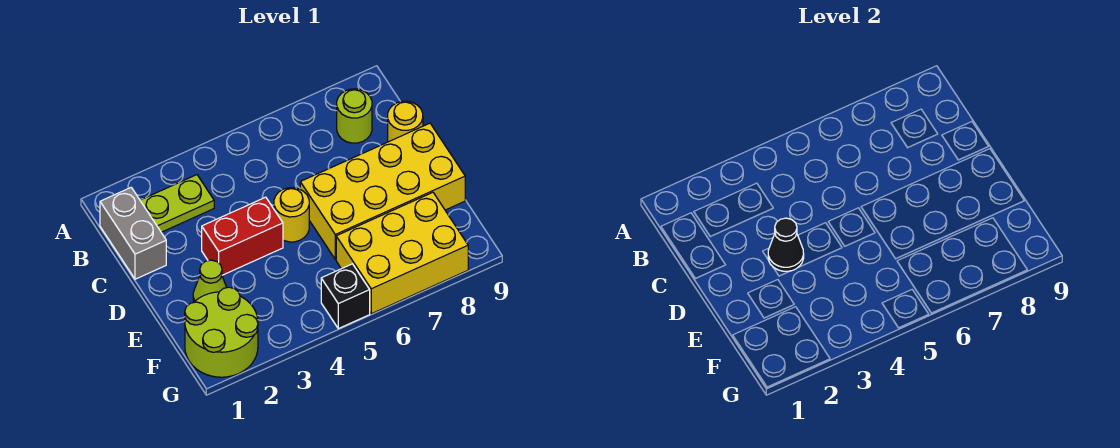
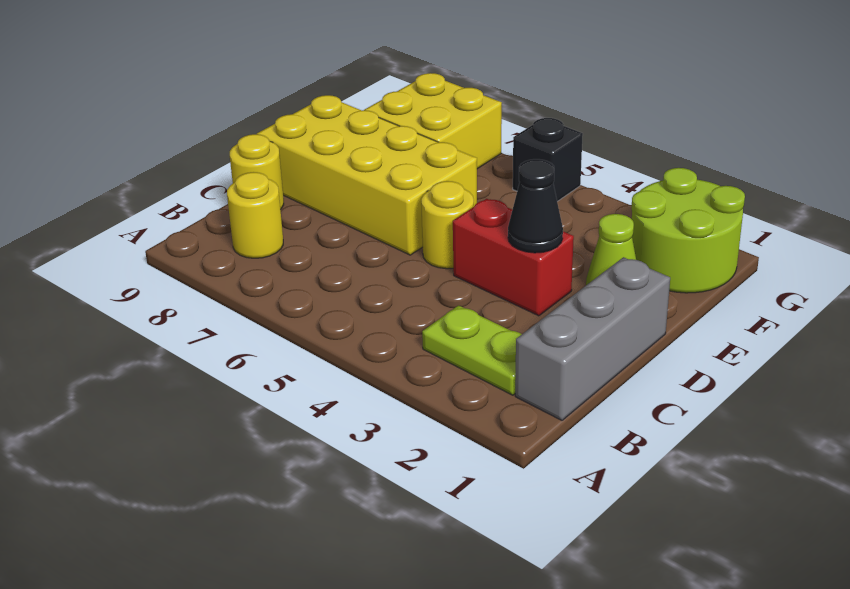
grey brick B1:C1 level 1 -> grey brick B1:D1 level 1
lime round brick B8 level 1 -> yellow round brick B8 level 1
yellow brick F6:G8 level 1 -> yellow brick F7:G8 level 1

